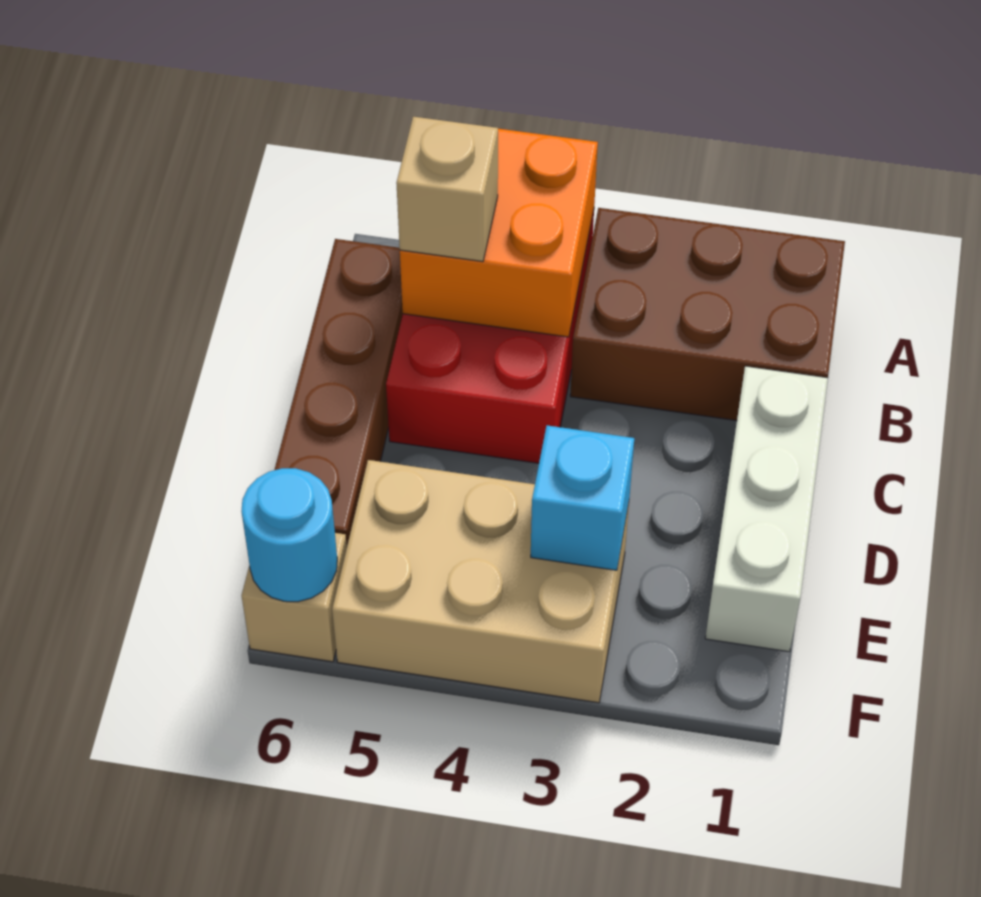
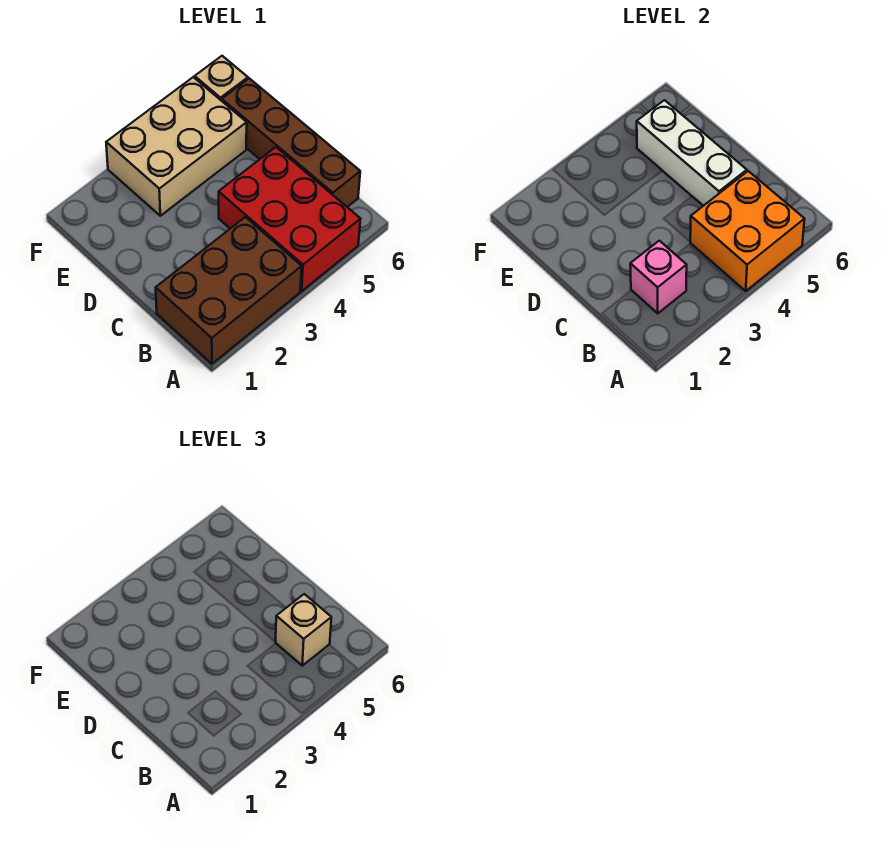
none -> pink brick B2 level 2
white brick C1:E1 level 1 -> white brick C5:E5 level 2
cyan brick E3 level 2 -> none
cyan round brick F6 level 2 -> none

